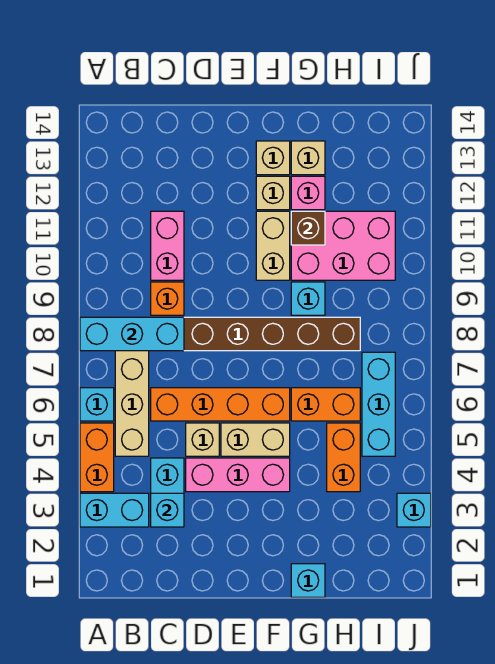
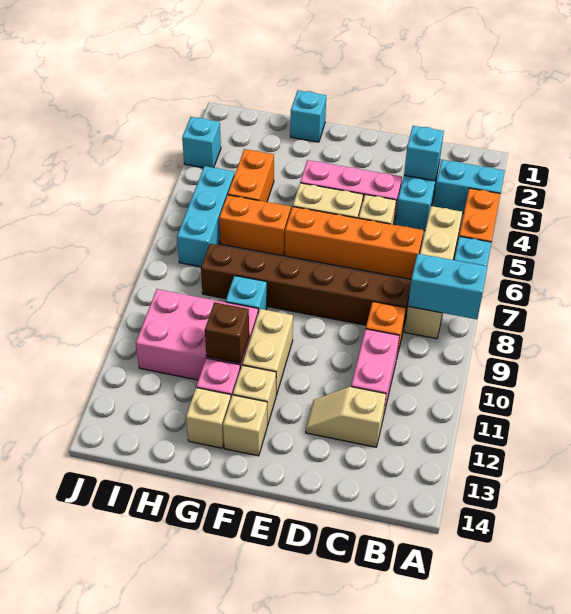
cyan brick A8:C8 level 2 -> cyan brick A8:B8 level 2
none -> tan slope C12:D12 level 1 top C

